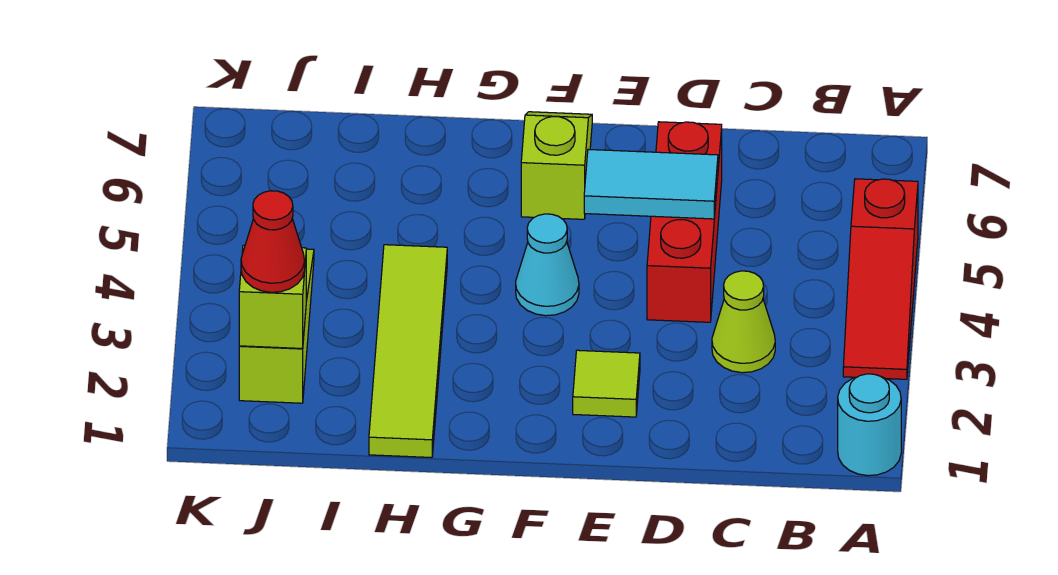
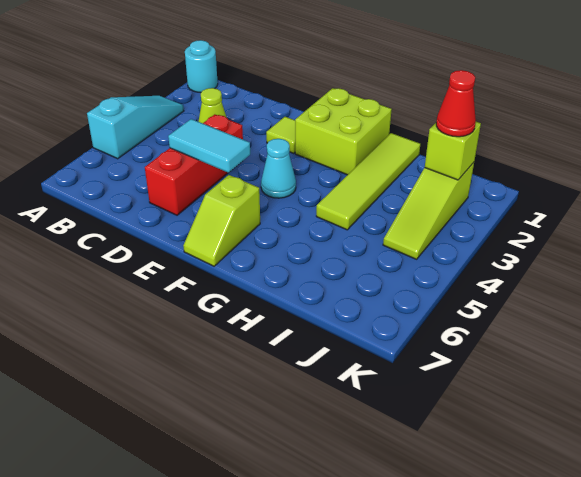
red slope A3:A5 level 1 top 5 -> cyan slope A3:A5 level 1 top 5
none -> lime brick F1:G2 level 1

